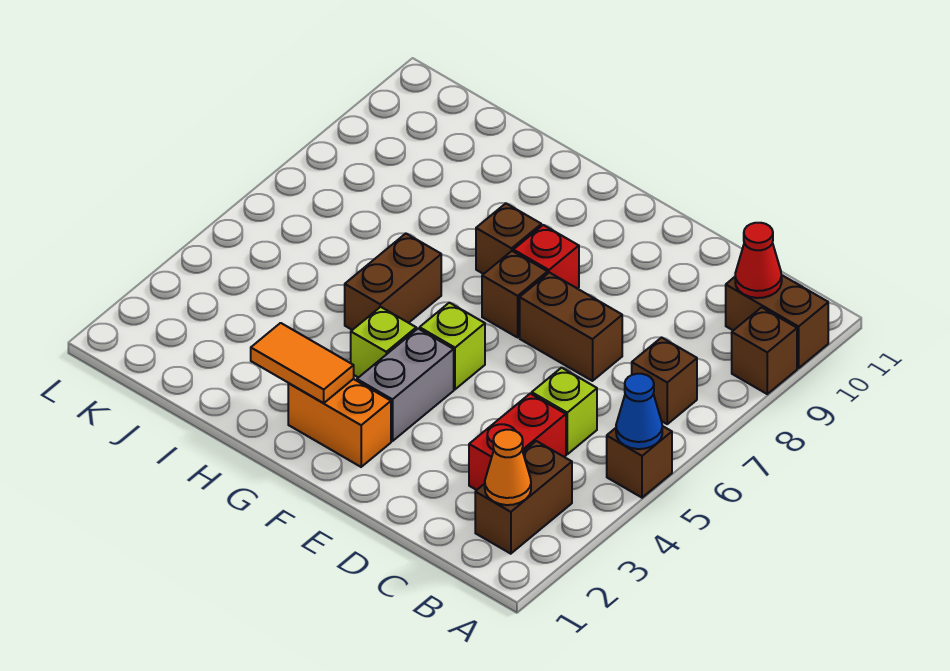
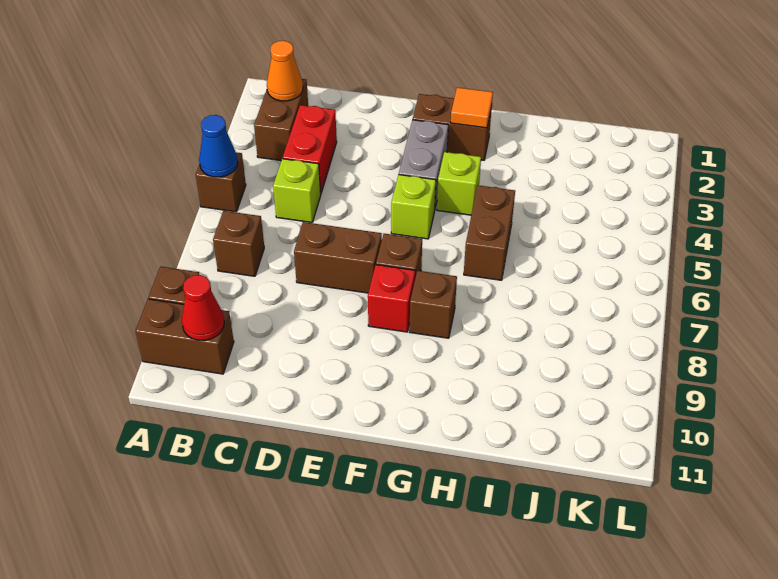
orange brick F2:G2 level 1 -> brown brick F2:G2 level 1
orange tile G2:H2 level 2 -> orange tile G2 level 2

